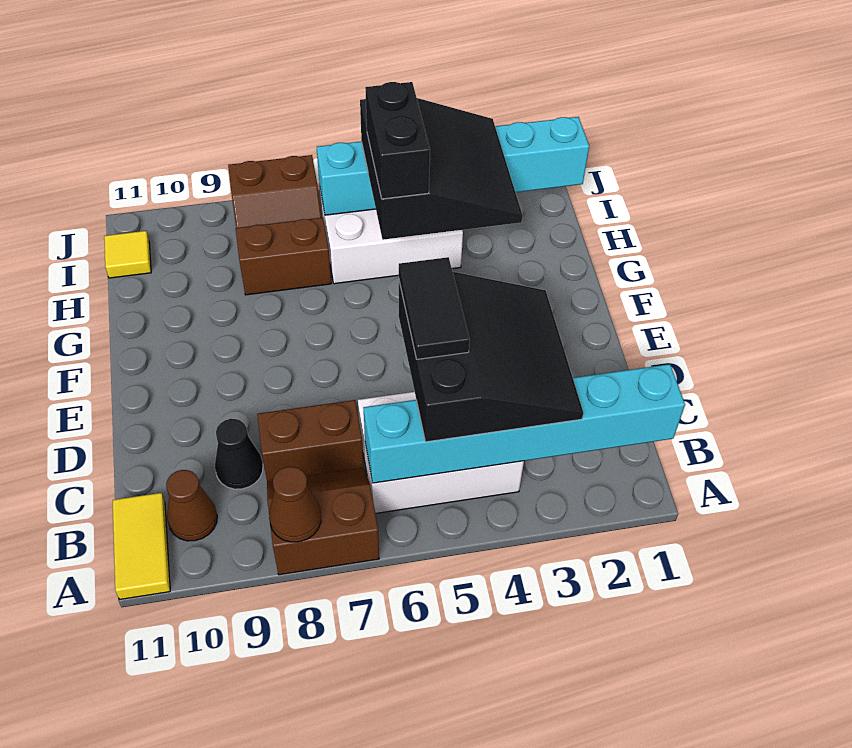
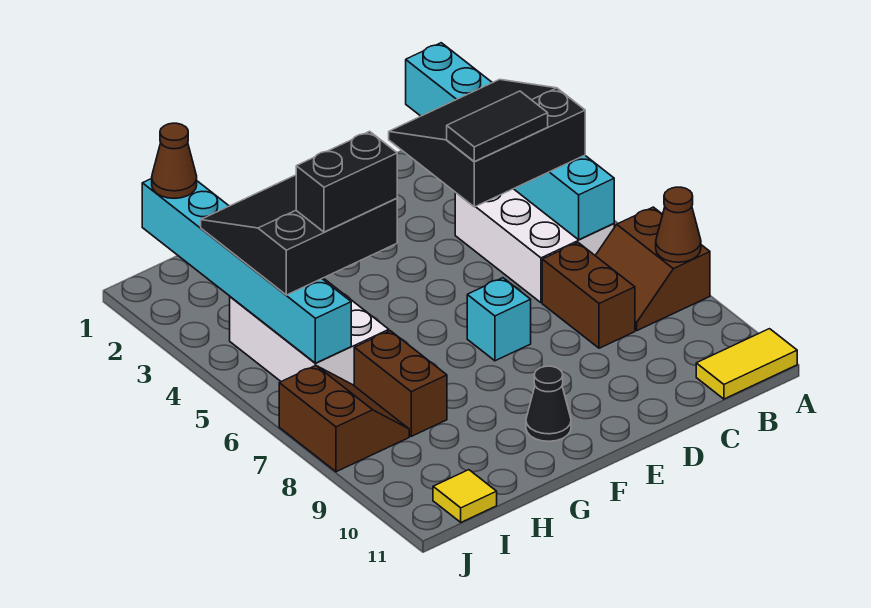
brown cone B10 level 1 -> brown cone I1 level 3
black cone C9 level 1 -> black cone F10 level 1
none -> cyan brick E7 level 1

